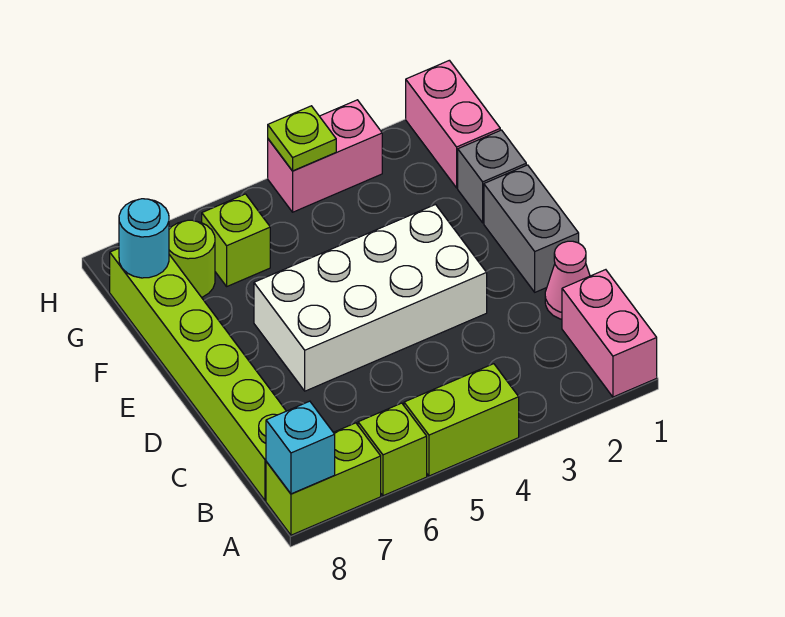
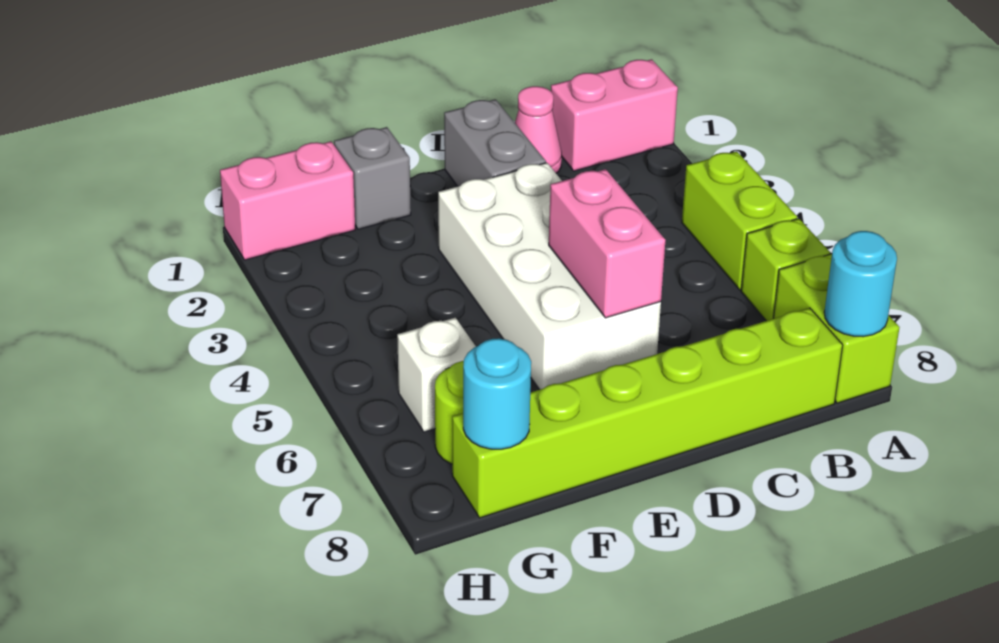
cyan brick A8 level 2 -> cyan round brick A8 level 2
grey brick D1:E1 level 1 -> grey brick D1:D2 level 1
lime brick G6 level 1 -> white brick G6 level 1
pink brick H3:H4 level 1 -> pink brick D5:D6 level 2
lime plate H4 level 2 -> none

